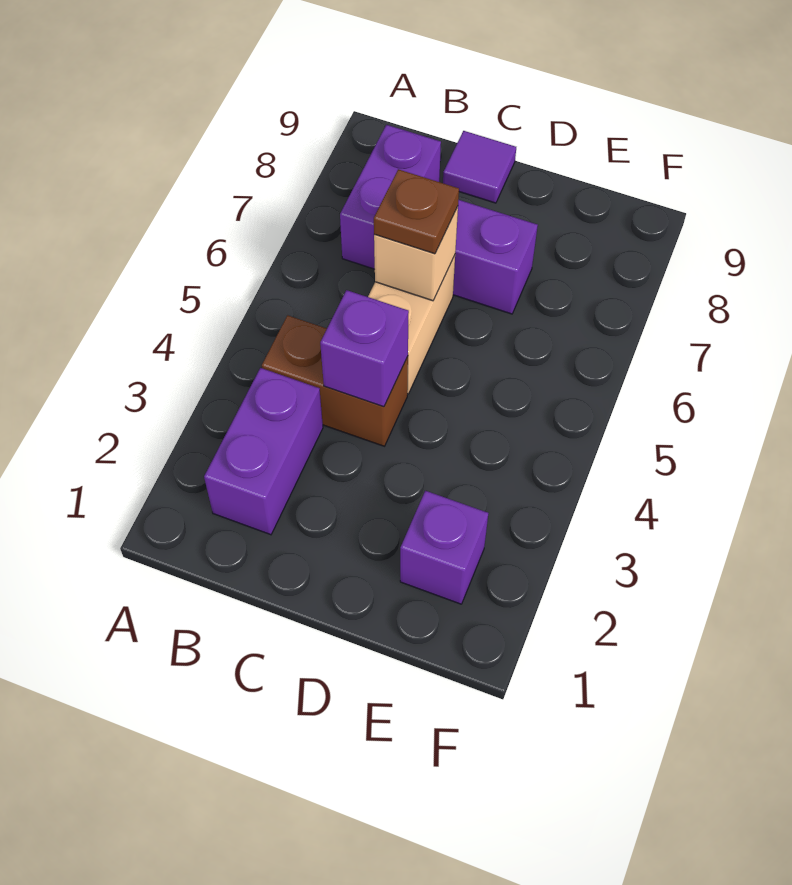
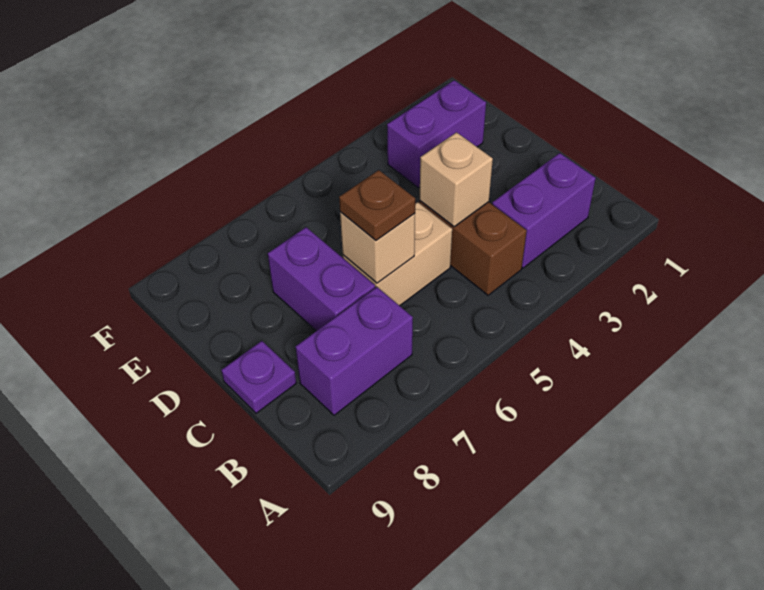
purple brick C4 level 2 -> tan brick C4 level 2
purple tile C9 level 1 -> purple plate C9 level 1
purple brick E2 level 1 -> purple brick E2:E3 level 1

